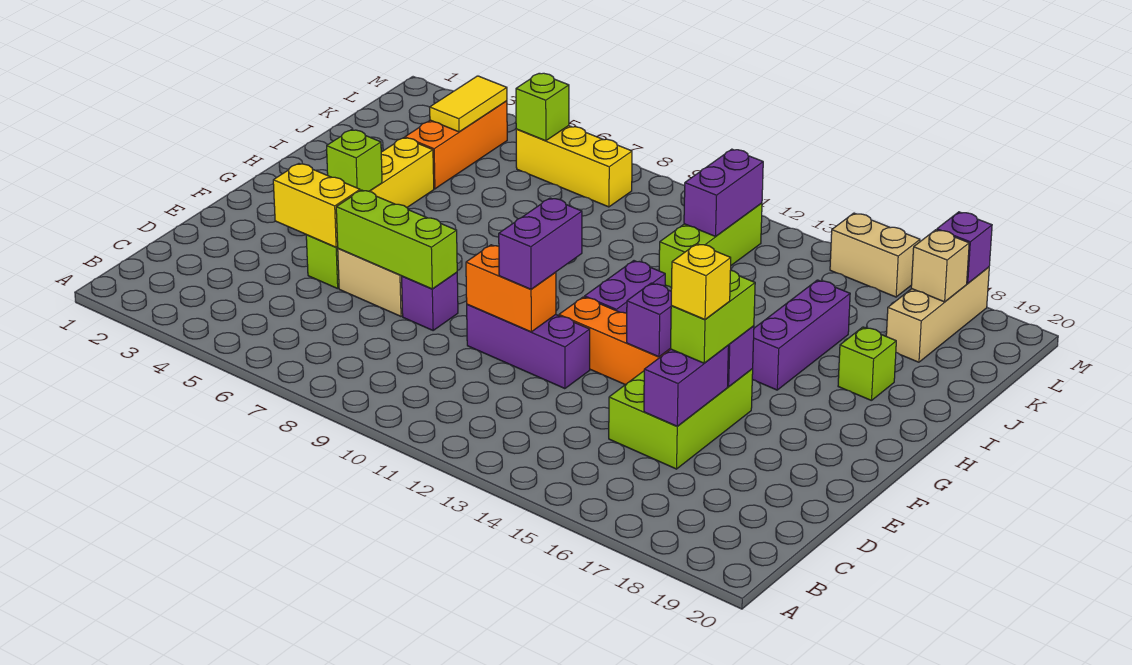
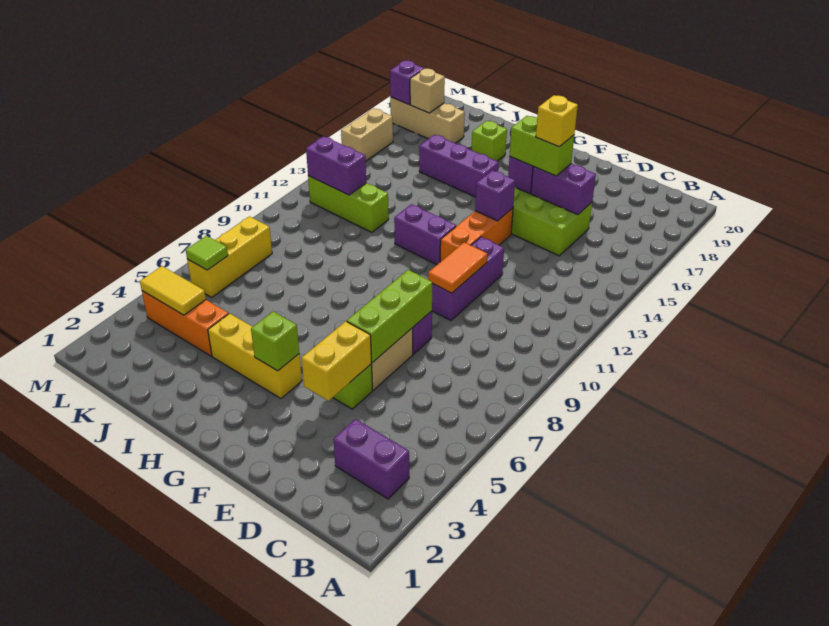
orange brick E10:E11 level 2 -> orange tile E10:E11 level 2
purple brick E11:F11 level 3 -> purple brick B3:C3 level 1
lime brick L6 level 2 -> lime tile L6 level 2

